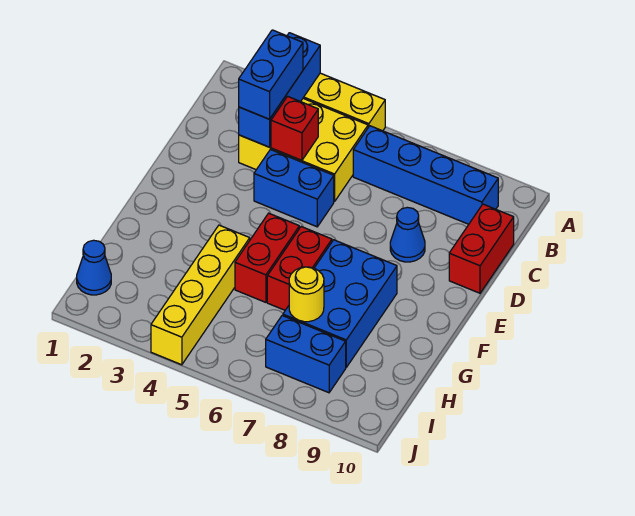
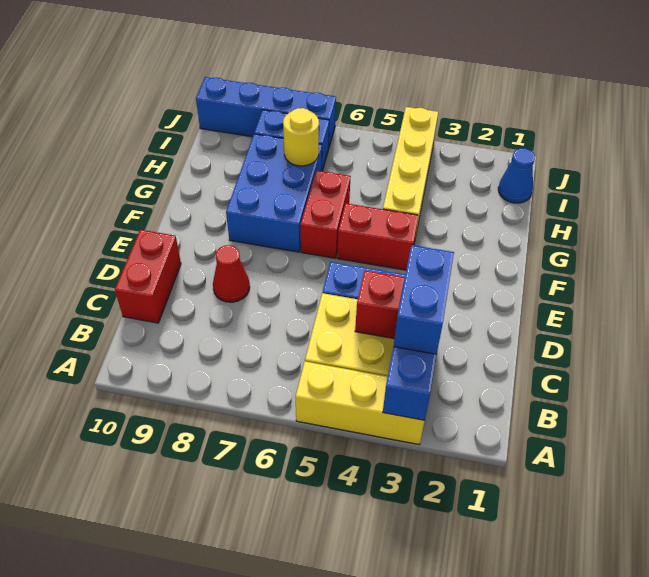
blue brick B6:B9 level 1 -> blue brick J7:J10 level 1
blue cone D8 level 1 -> red cone D8 level 1
red brick F5:G5 level 1 -> red brick F4:F5 level 1

